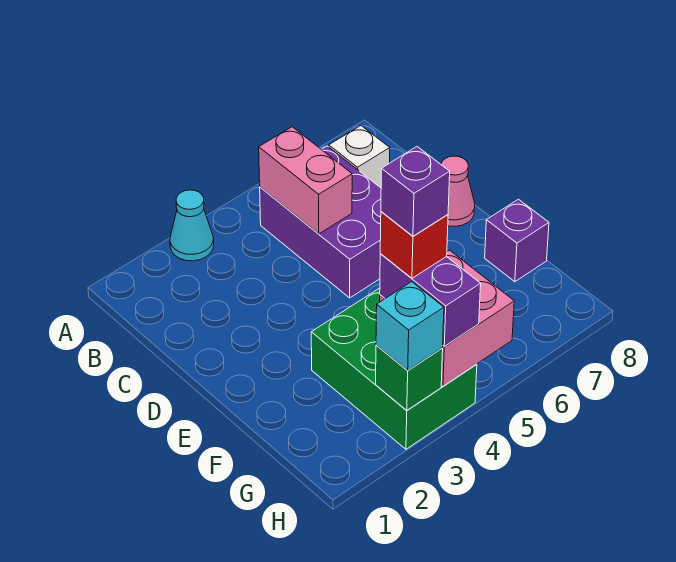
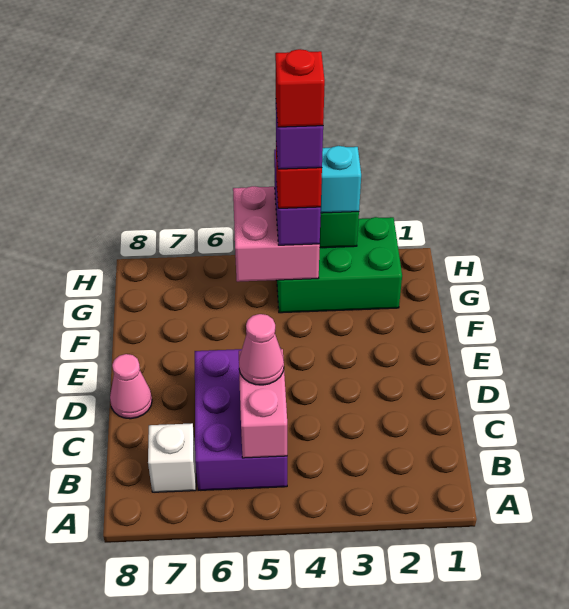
cyan cone A3 level 1 -> none
none -> pink cone C5 level 3
green brick F3:H4 level 1 -> green brick G2:H4 level 1
purple brick F8 level 1 -> none
none -> red brick G4 level 6

